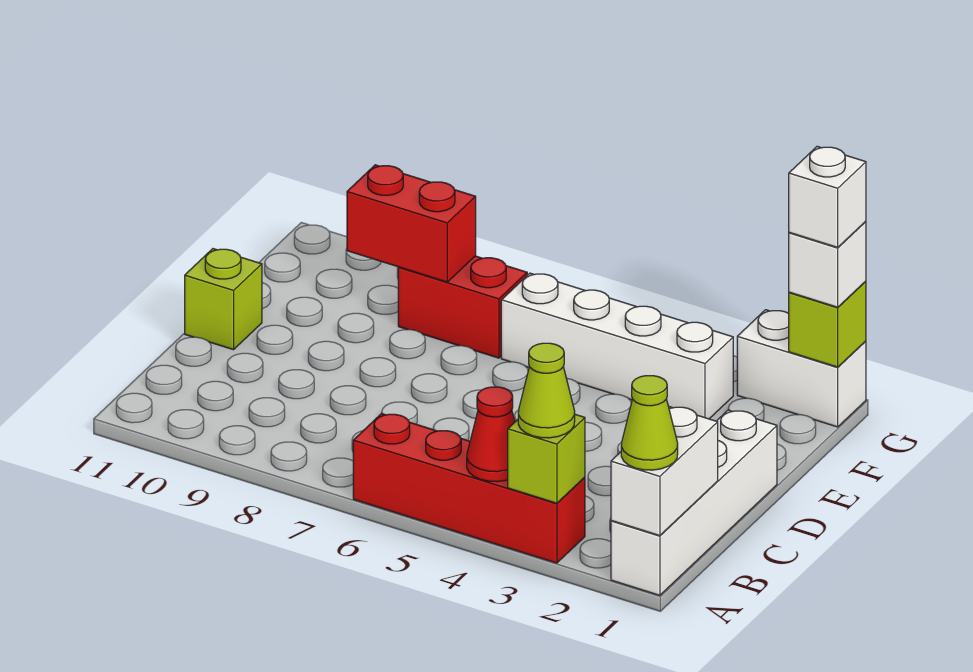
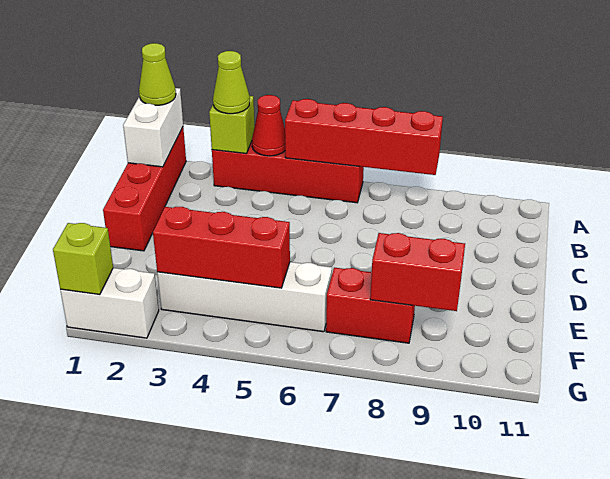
white brick A1:D1 level 1 -> red brick A1:D1 level 1
none -> red brick A5:A8 level 2
lime brick D11 level 1 -> none
none -> red brick F3:F5 level 2
white brick G1 level 3 -> none
white brick G1 level 4 -> none

